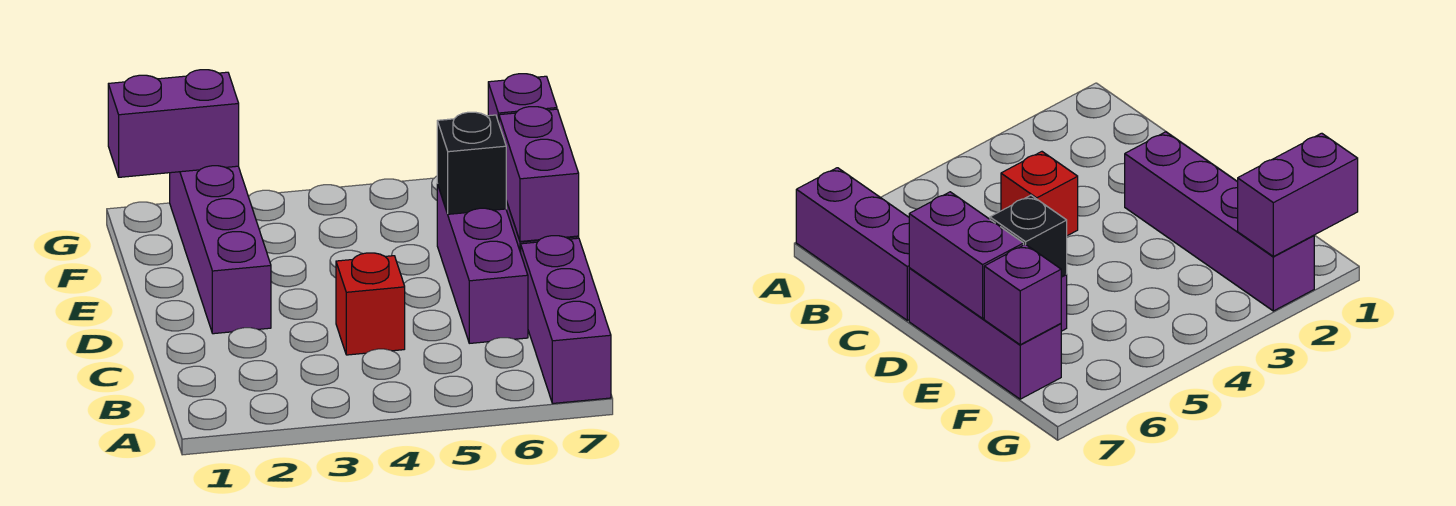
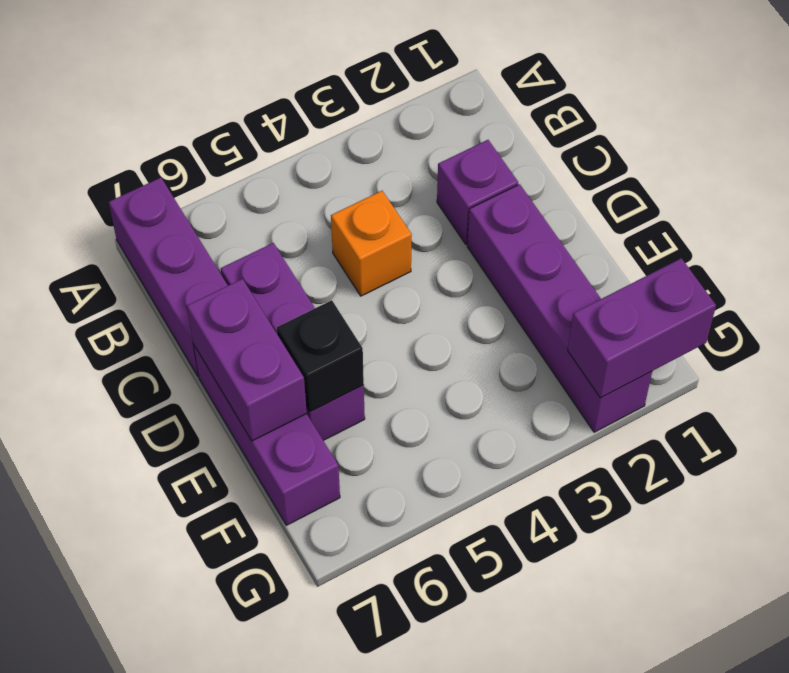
red brick C4 level 1 -> orange brick C4 level 1
purple brick F7 level 2 -> purple brick C2 level 1

